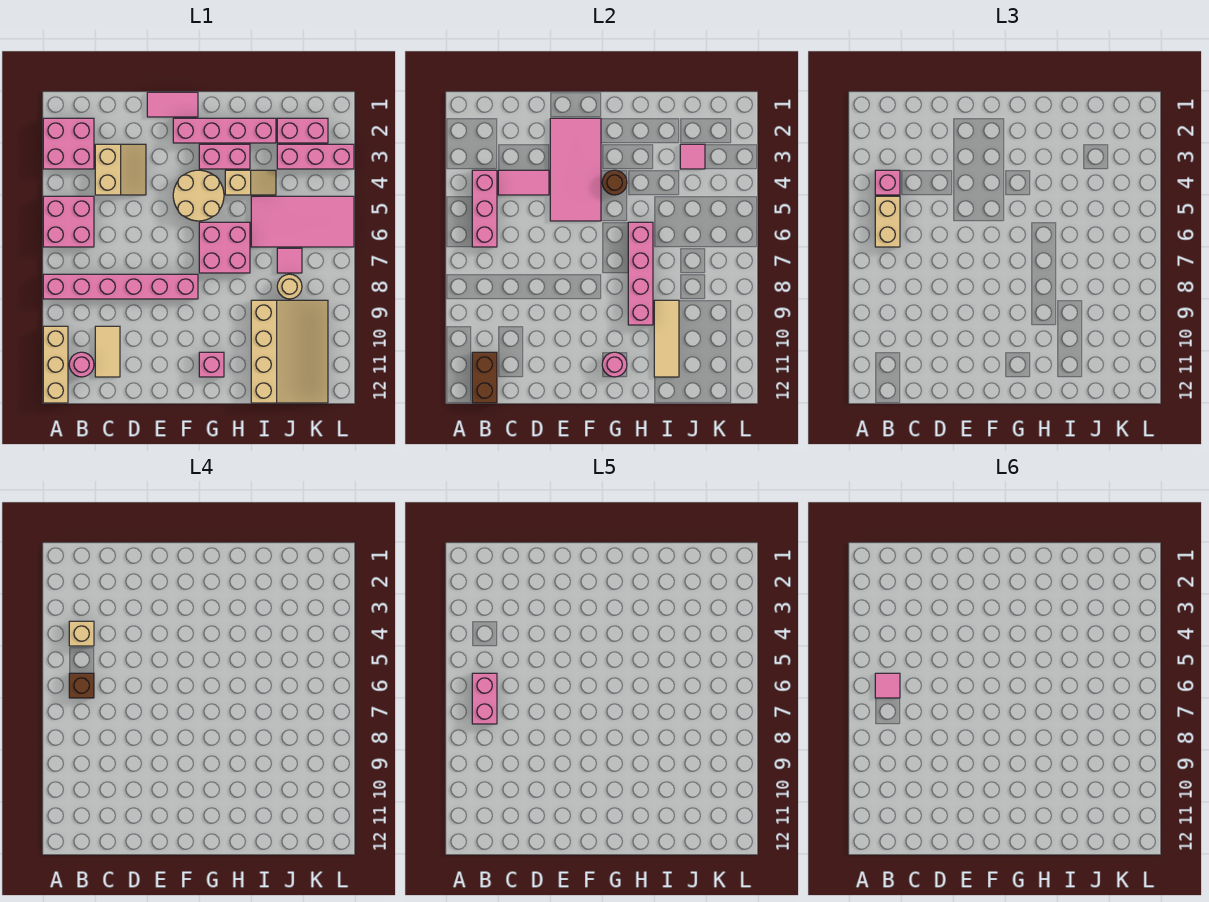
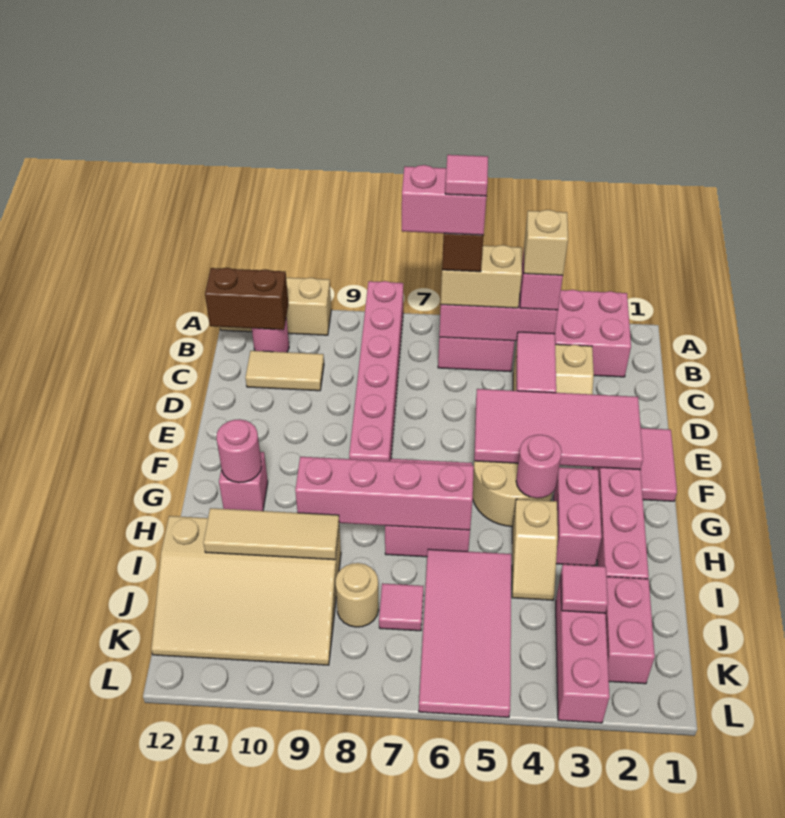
brown round brick G4 level 2 -> pink round brick G4 level 2

